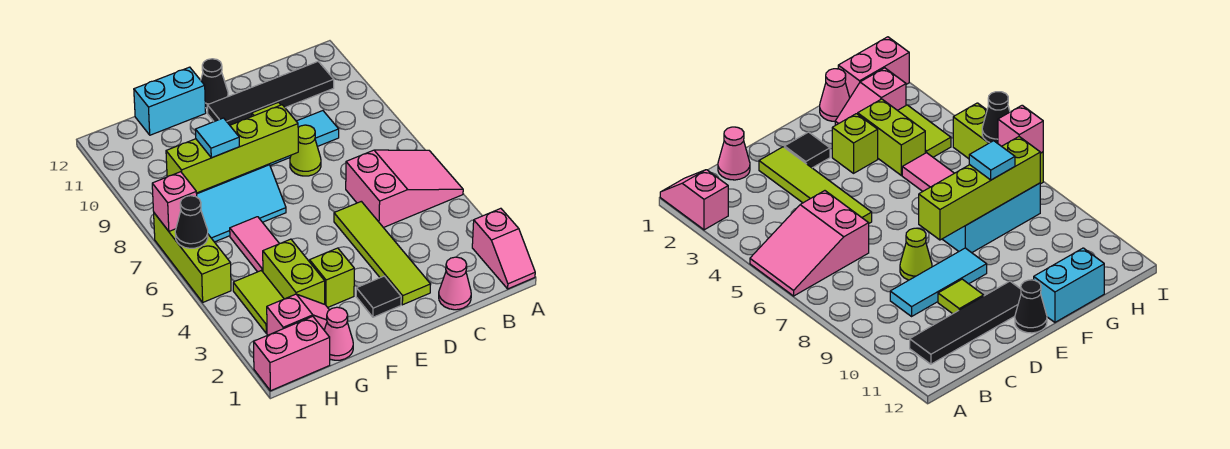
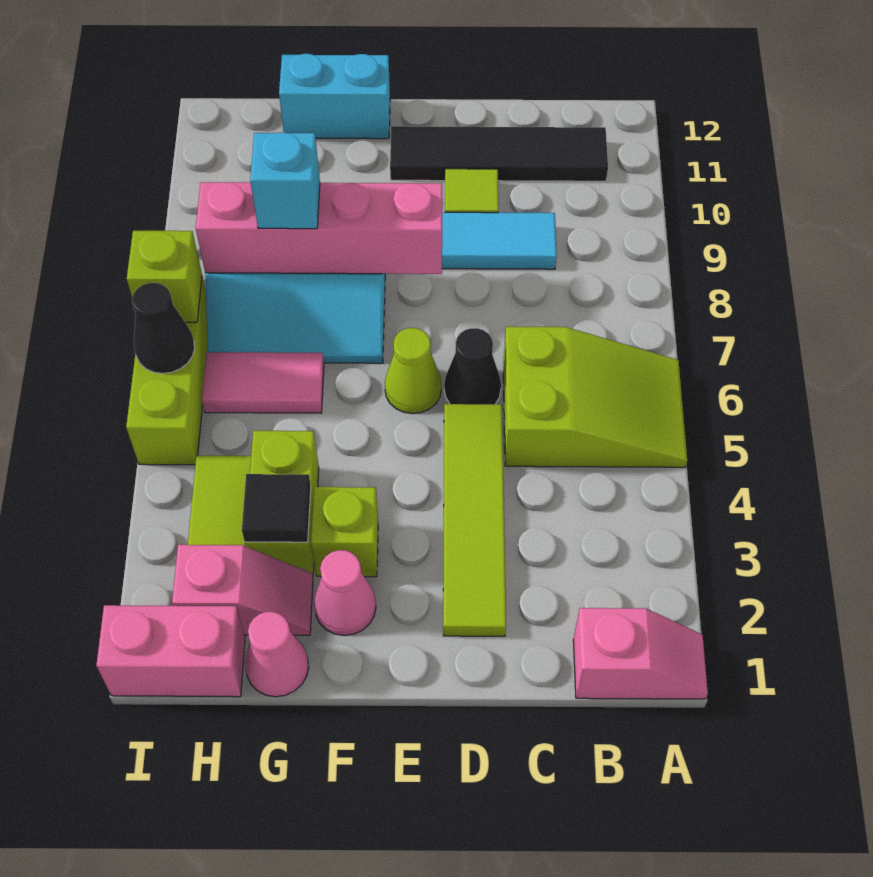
pink slope A1:A2 level 1 top 2 -> pink slope A1:B1 level 1 top B
pink slope A5:C6 level 1 top C -> lime slope A5:C6 level 1 top C
pink cone C1 level 1 -> pink cone F2 level 1
lime cone D8 level 1 -> lime cone E6 level 1
black tile E2 level 1 -> black tile G3 level 2
lime brick E8:H8 level 2 -> pink brick E8:H8 level 2
black cone E12 level 1 -> black cone D6 level 1
pink tile G5:G6 level 1 -> pink tile G6:H6 level 1
cyan tile G8 level 3 -> cyan brick G8 level 3
pink brick I7 level 2 -> lime brick I7 level 2

